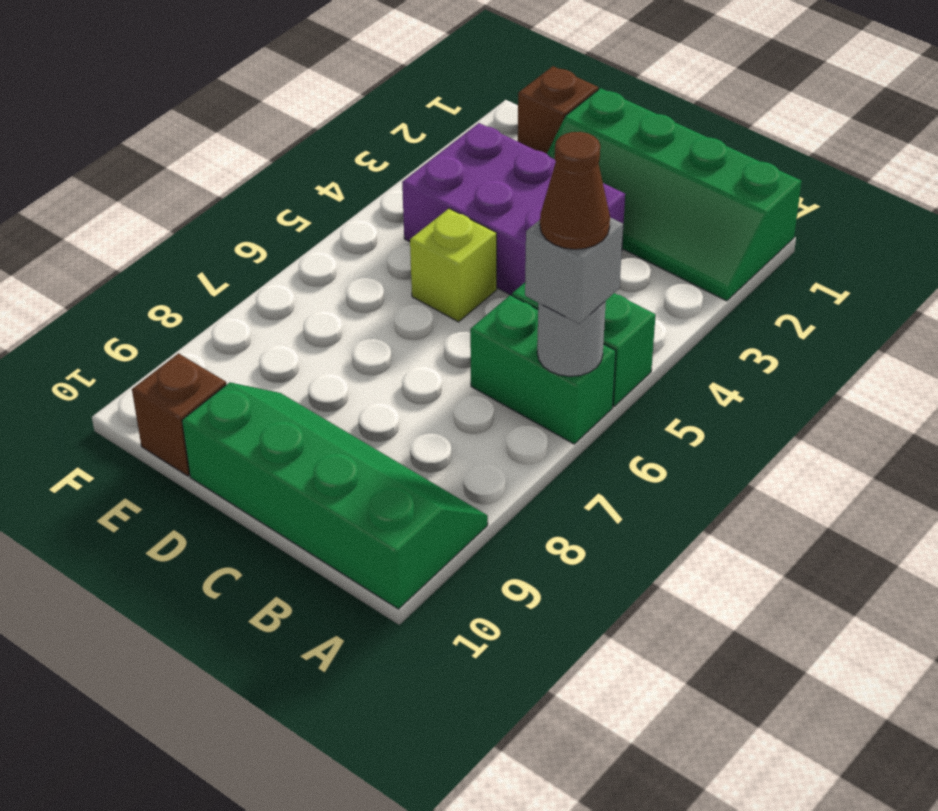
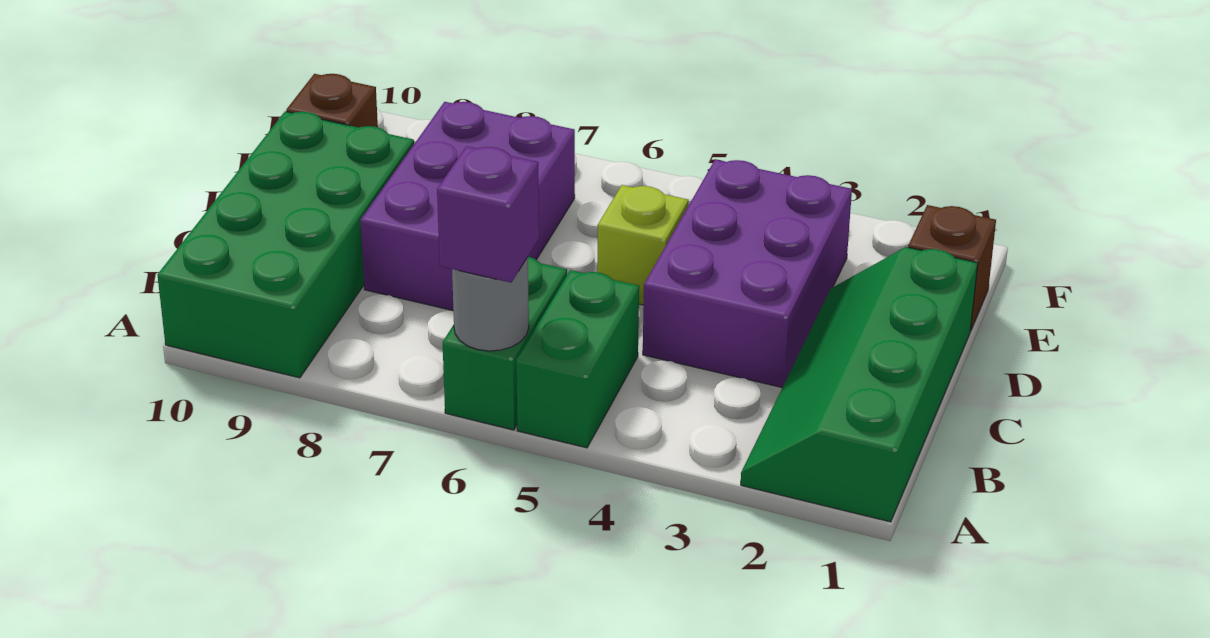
grey brick A6 level 3 -> purple brick A6 level 3
brown cone A6 level 4 -> none
green slope A9:D10 level 1 top 10 -> green brick A9:D10 level 1
none -> purple brick C7:E8 level 1

